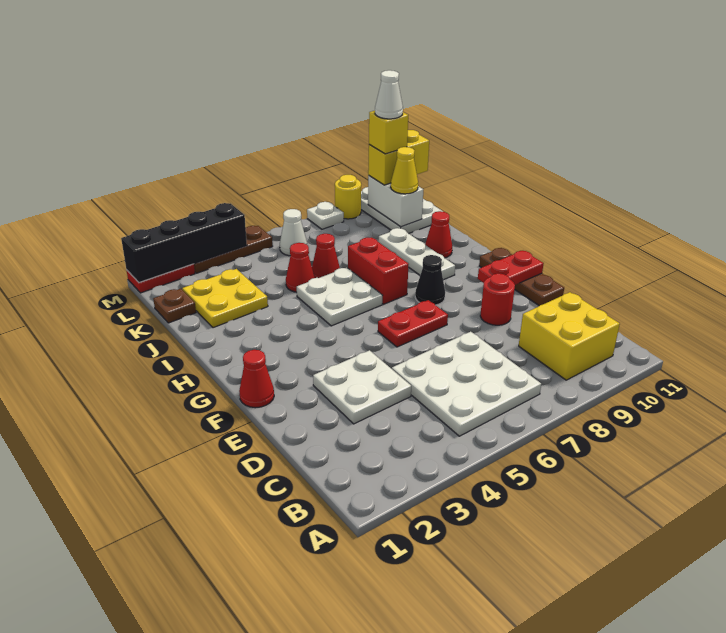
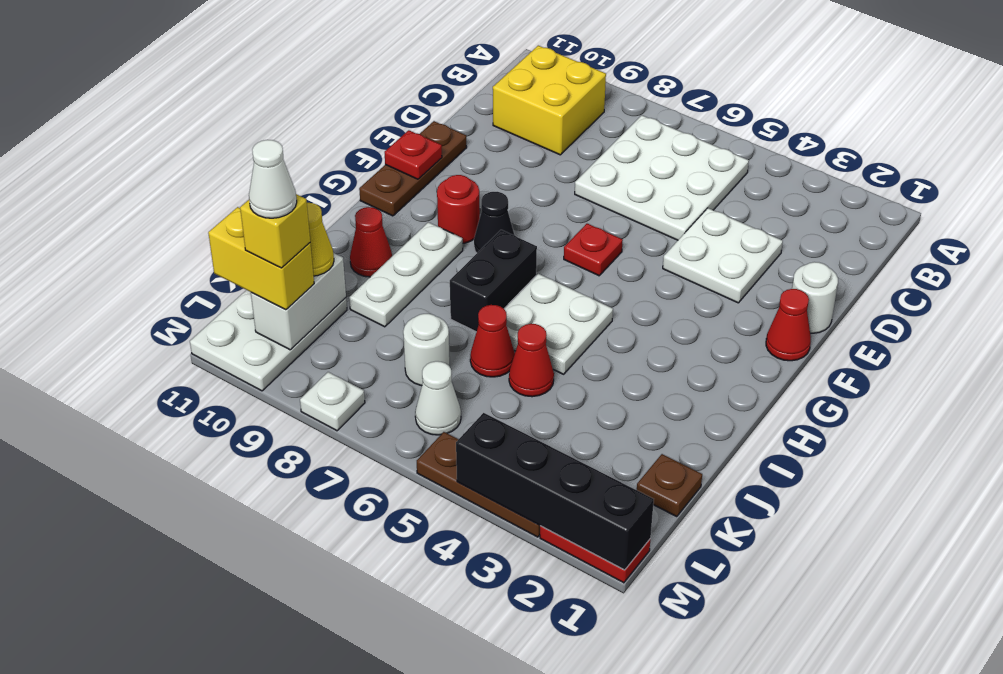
none -> white round brick E1 level 1
red round brick E9 level 1 -> red round brick G9 level 1
red plate F6:F7 level 1 -> red plate F6 level 1
red plate F10:F11 level 2 -> red plate F11 level 2
red brick H7:I7 level 1 -> black brick H7:I7 level 1
yellow plate J2:K3 level 1 -> none
none -> white round brick K7 level 1
yellow round brick M9 level 1 -> none

